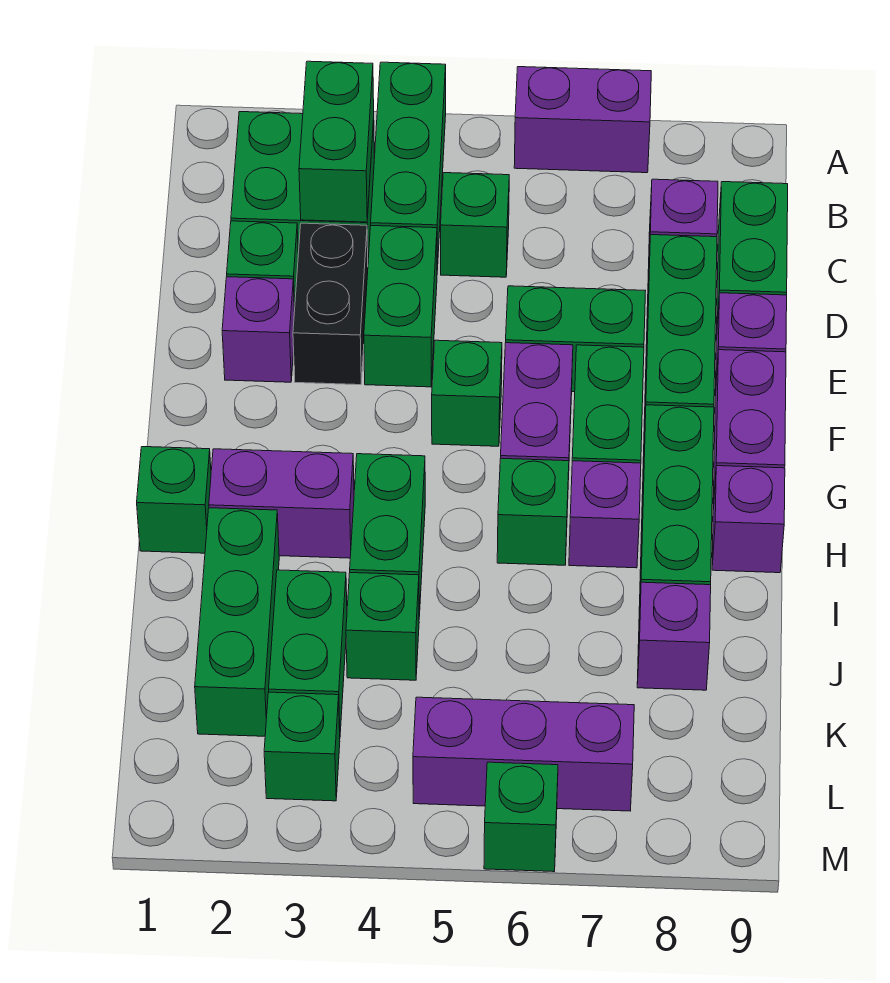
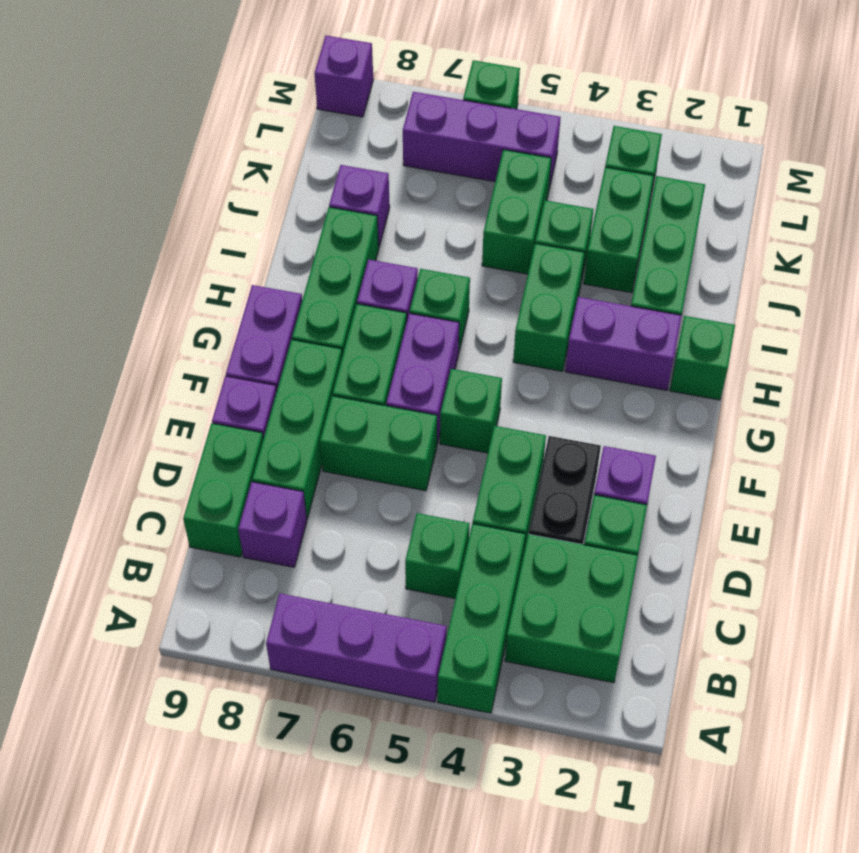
purple brick A6:A7 level 1 -> purple brick A5:A7 level 1
green brick B3:C3 level 2 -> green brick J5:K5 level 1
purple brick H9 level 1 -> purple brick M9 level 1

